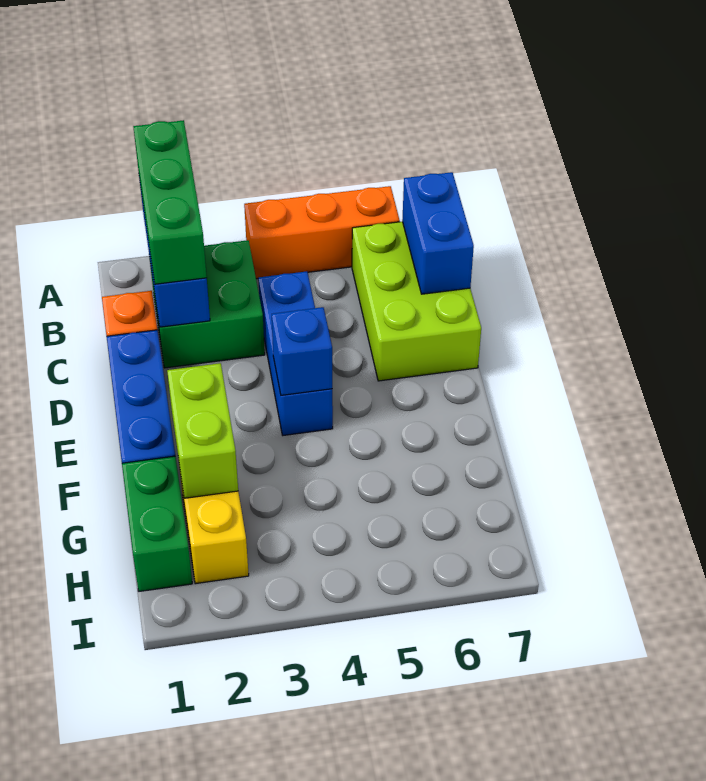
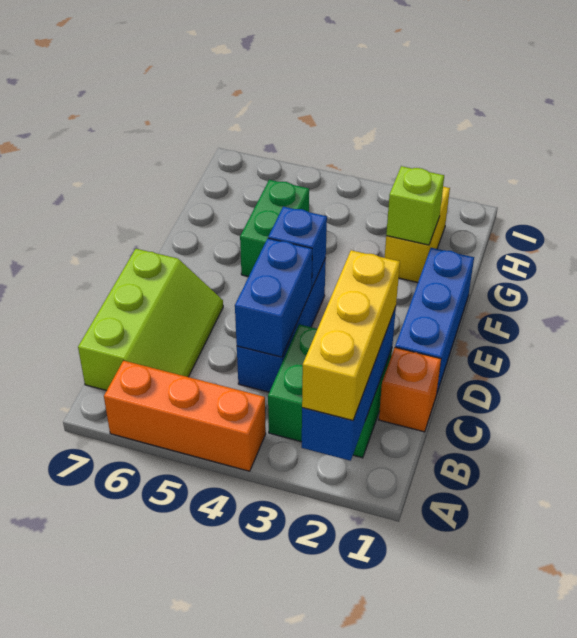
green brick A2:C2 level 3 -> yellow brick A2:C2 level 3
lime brick B6:D7 level 1 -> lime slope B6:D7 level 1 top 7
blue brick B7:C7 level 2 -> blue brick C4:D4 level 2
lime brick F2:G2 level 2 -> lime brick G2 level 2
green brick G1:H1 level 1 -> green brick F5:G5 level 1

